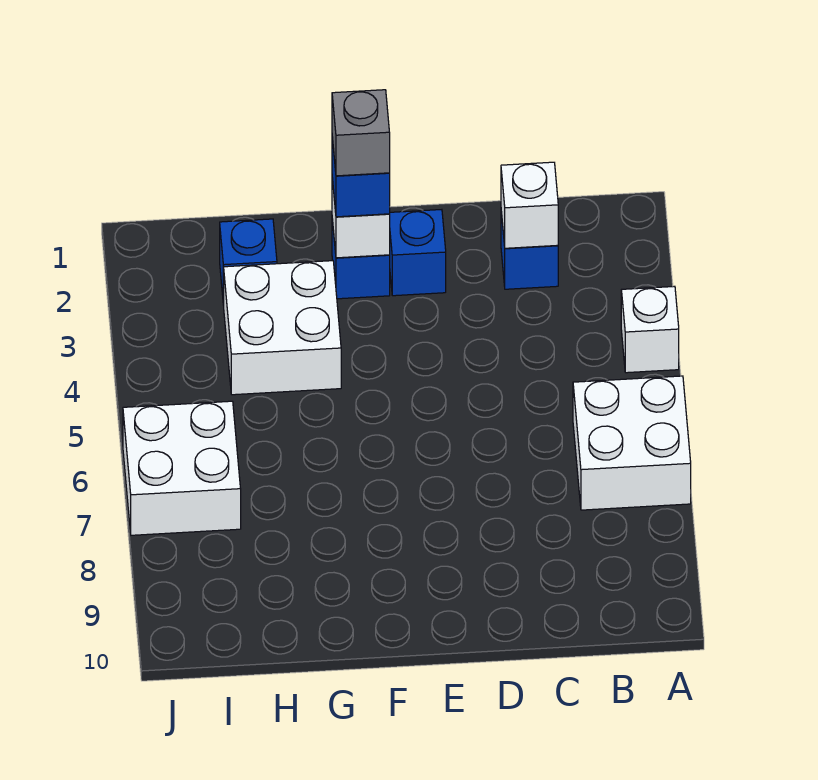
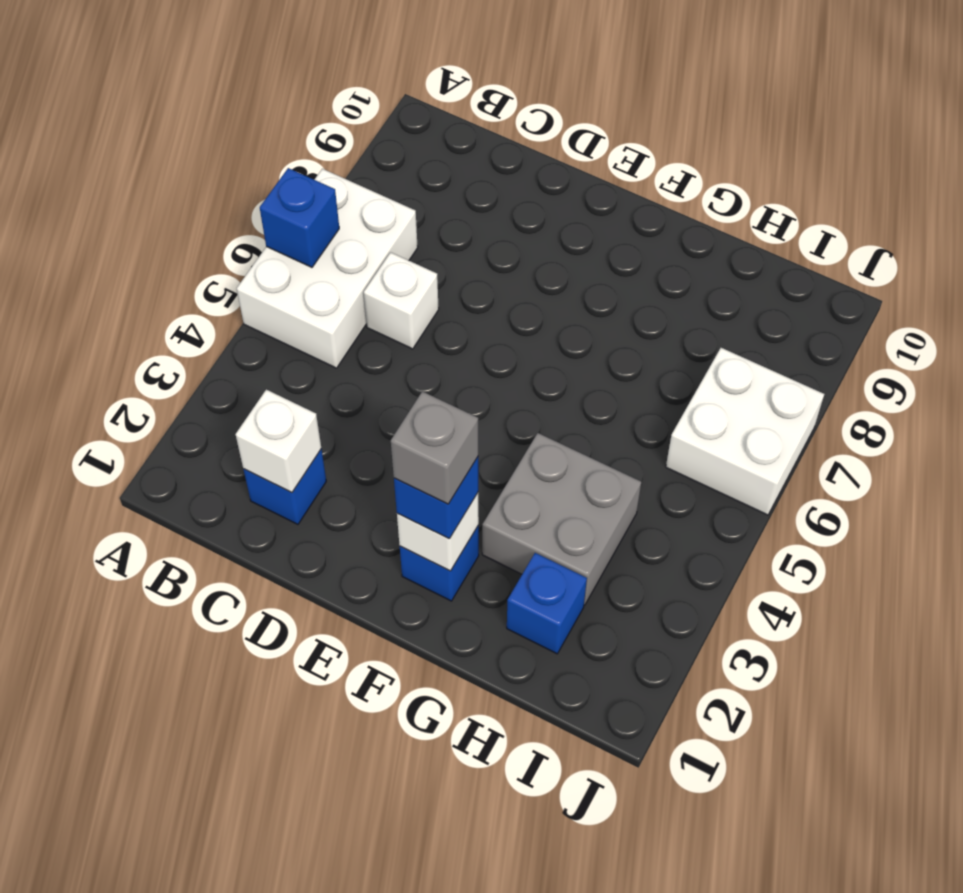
white brick A4 level 1 -> white brick C6 level 1
white brick A6:B7 level 1 -> white brick A5:B7 level 1
blue brick E2 level 1 -> blue brick A6 level 2
white brick G3:H4 level 1 -> grey brick G3:H4 level 1

